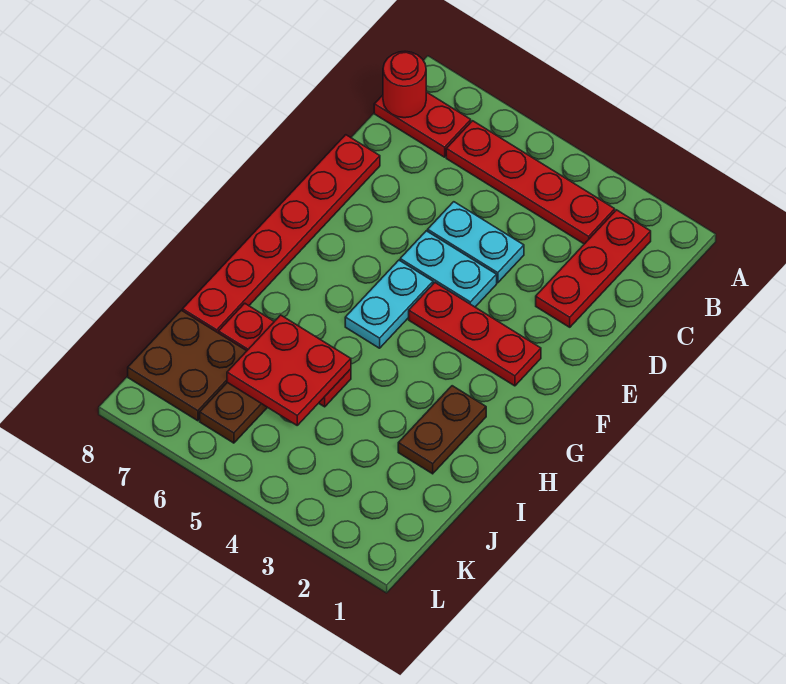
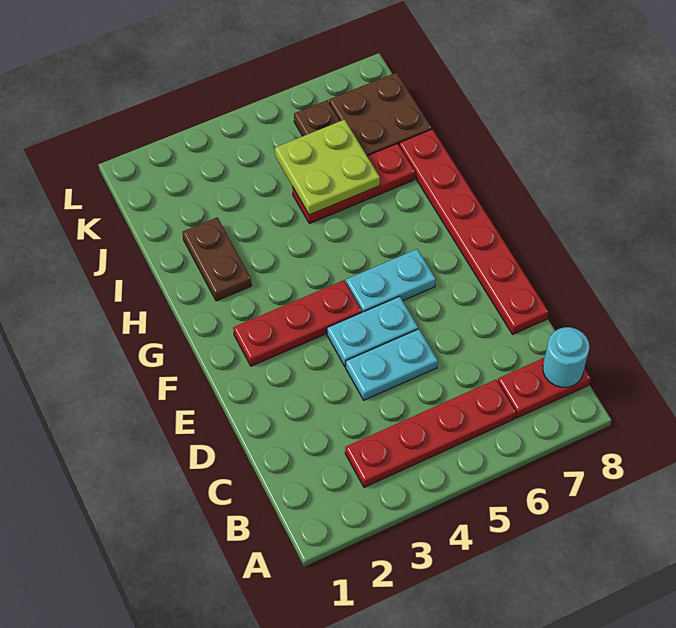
red plate B2:D2 level 1 -> none
red round brick B8 level 2 -> cyan round brick B8 level 2
cyan plate F5:G5 level 1 -> cyan plate F5:F6 level 1
red plate I5:J6 level 2 -> lime plate I5:J6 level 2

